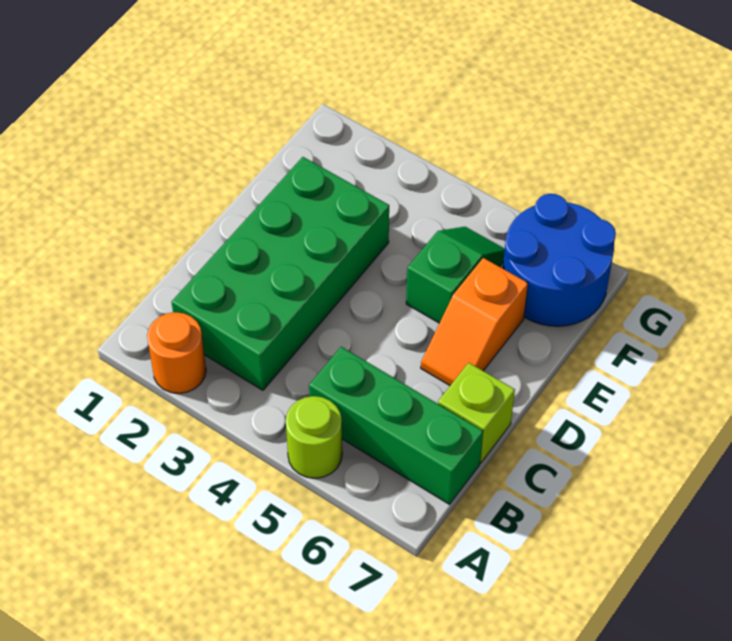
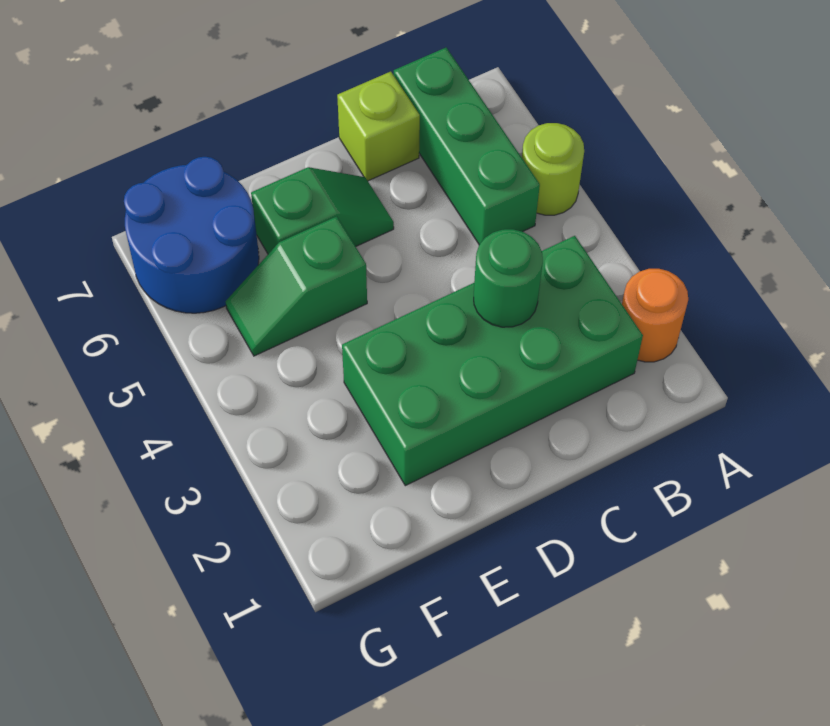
none -> green round brick C3 level 2
orange slope D6:E6 level 1 top E -> green slope D6:E6 level 1 top E

